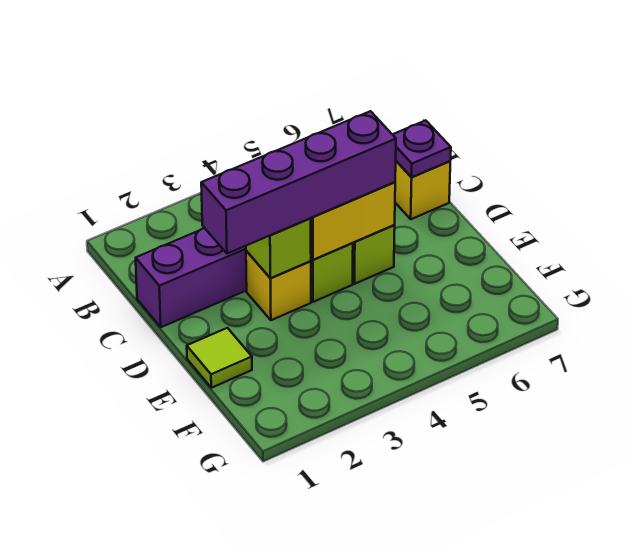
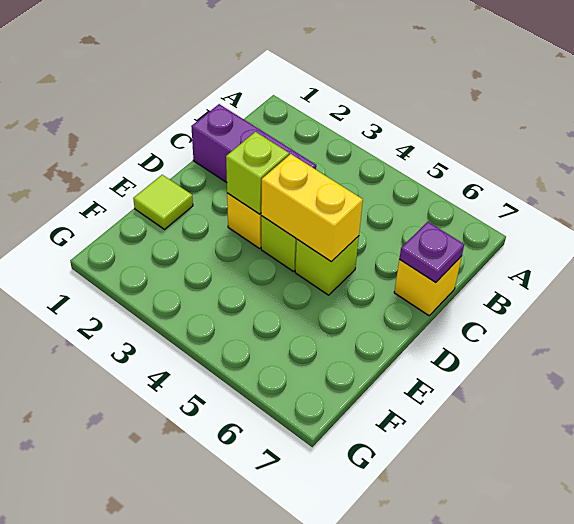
purple brick D2:D5 level 3 -> none

